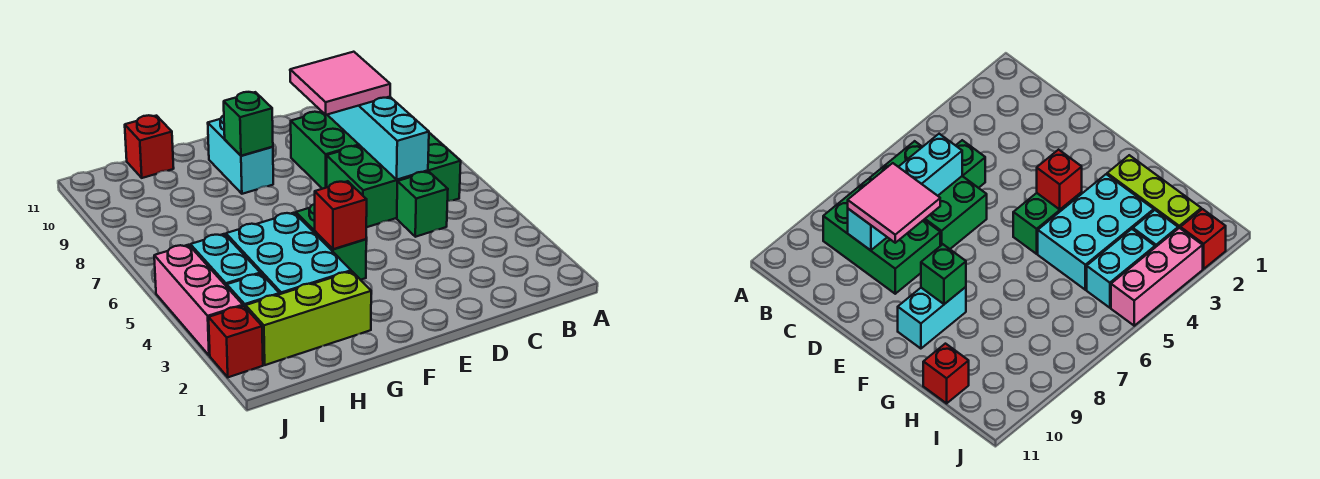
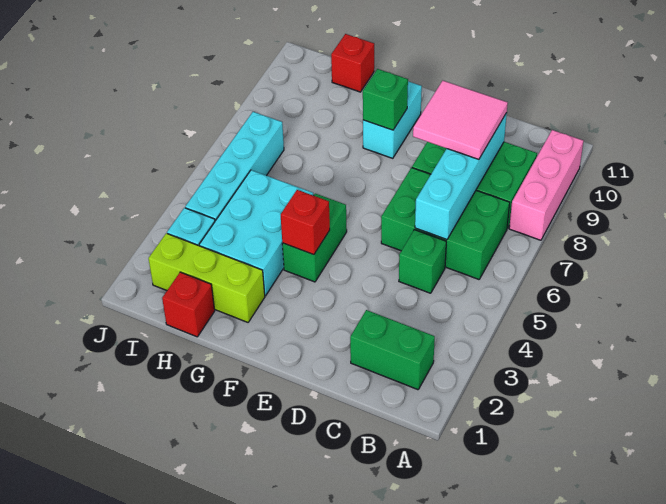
none -> green brick B2:C2 level 1
cyan brick I4:I5 level 1 -> cyan brick I4:I7 level 1
red brick J2 level 1 -> red brick H1 level 1
pink brick J3:J5 level 1 -> pink brick A8:A10 level 1

